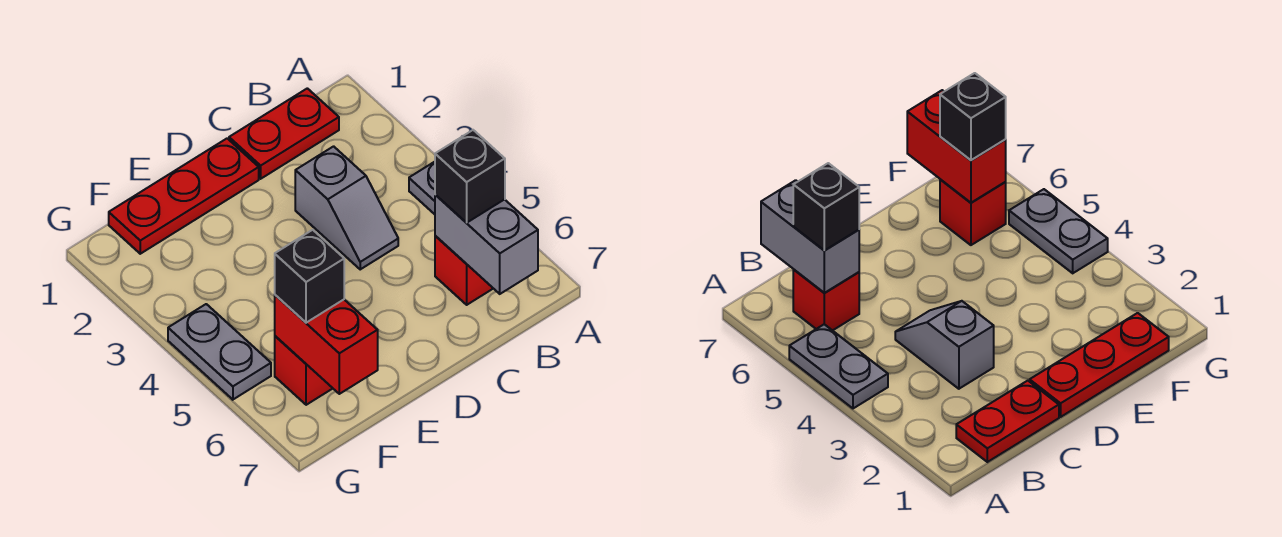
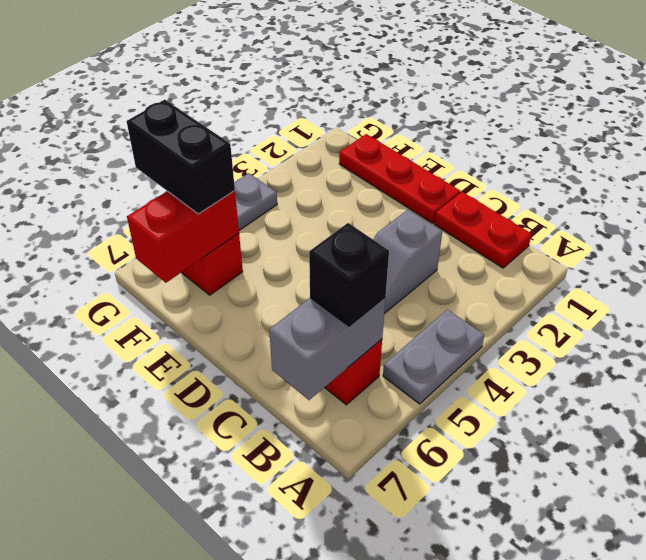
black brick F6 level 3 -> black brick F6:G6 level 3

